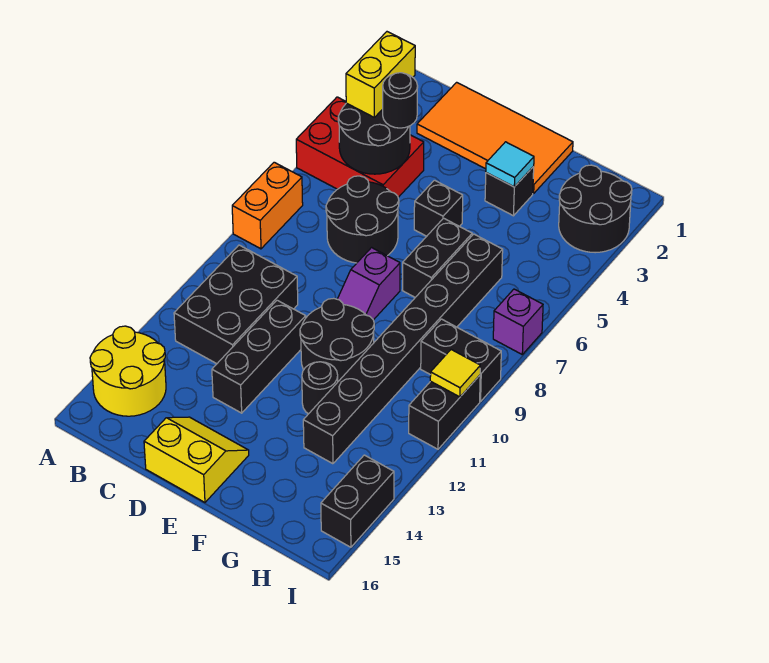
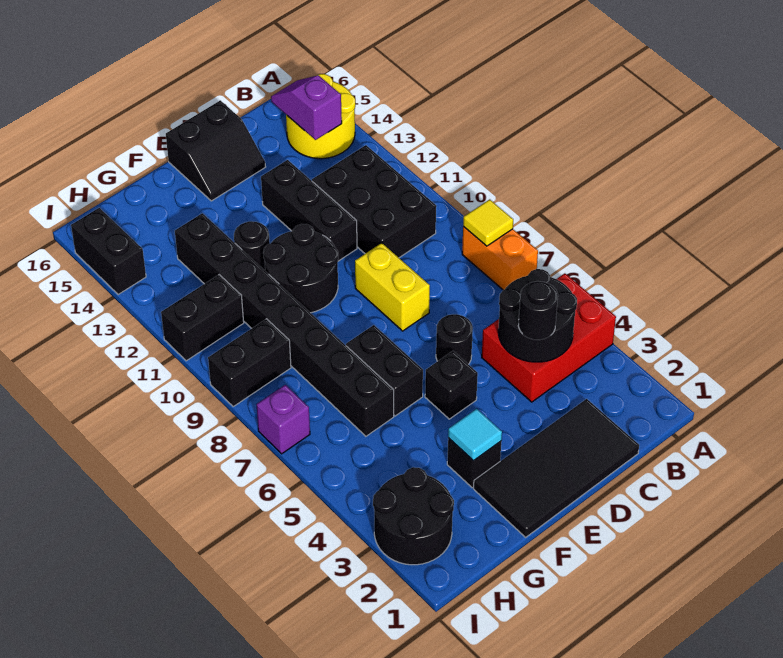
yellow brick B3:B4 level 3 -> yellow brick D8:D9 level 1
orange tile C1:F2 level 1 -> black tile C1:F2 level 1
black round brick C6:D7 level 1 -> black round brick D6 level 1
yellow slope D15:E16 level 1 top 16 -> black slope D15:E16 level 1 top 16
purple slope E8:E9 level 1 top 8 -> purple slope B14:B15 level 2 top 14
black brick I10:I11 level 1 -> black brick H11:I11 level 1
yellow tile I10 level 2 -> yellow tile A8 level 2

